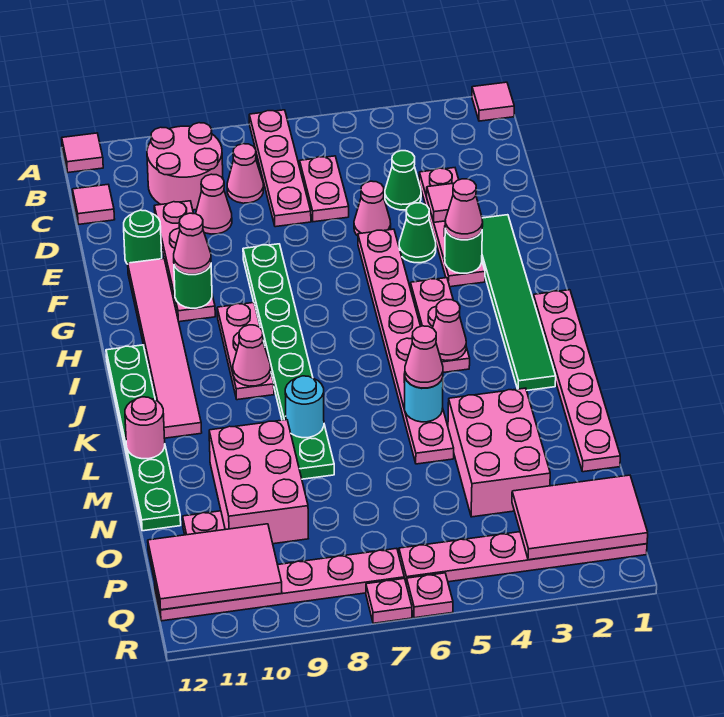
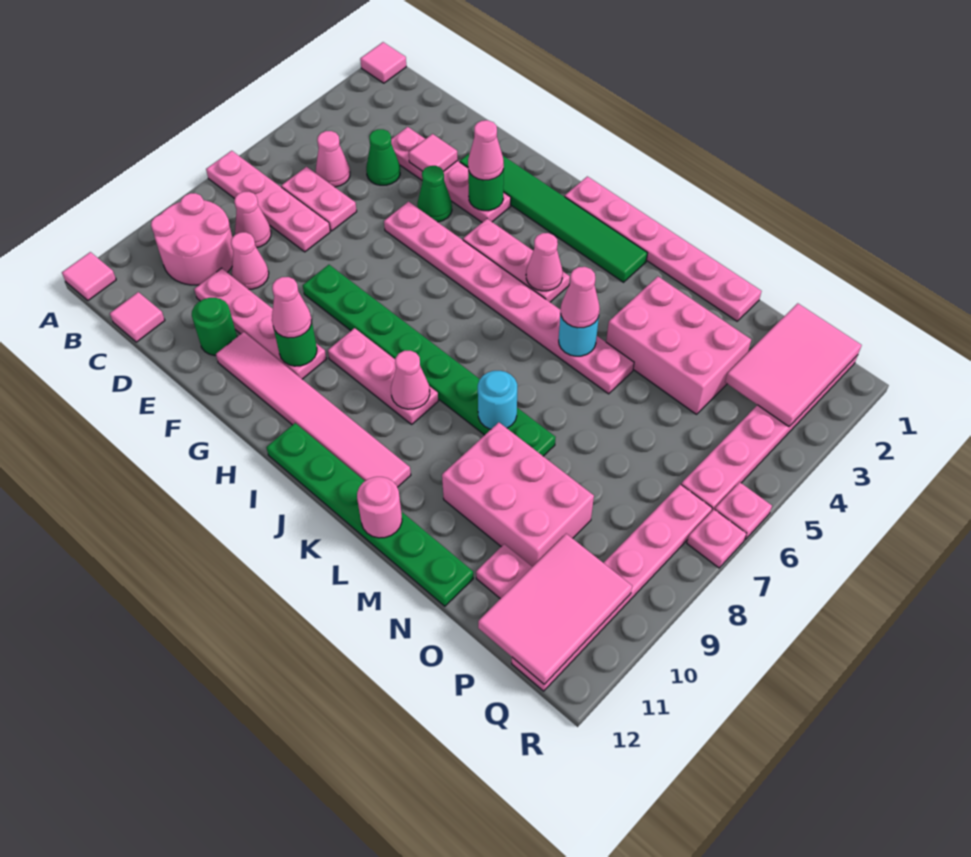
pink cone E5 level 1 -> pink cone C5 level 1

